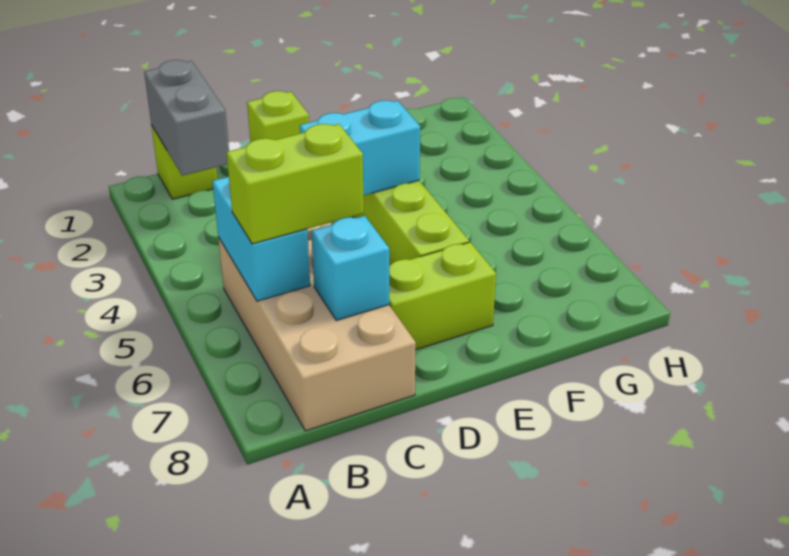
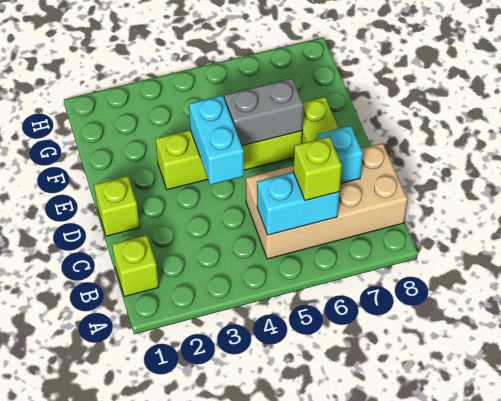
grey brick B1:B2 level 2 -> grey brick E5:E6 level 2
lime brick B6:C6 level 3 -> lime brick B6 level 3

